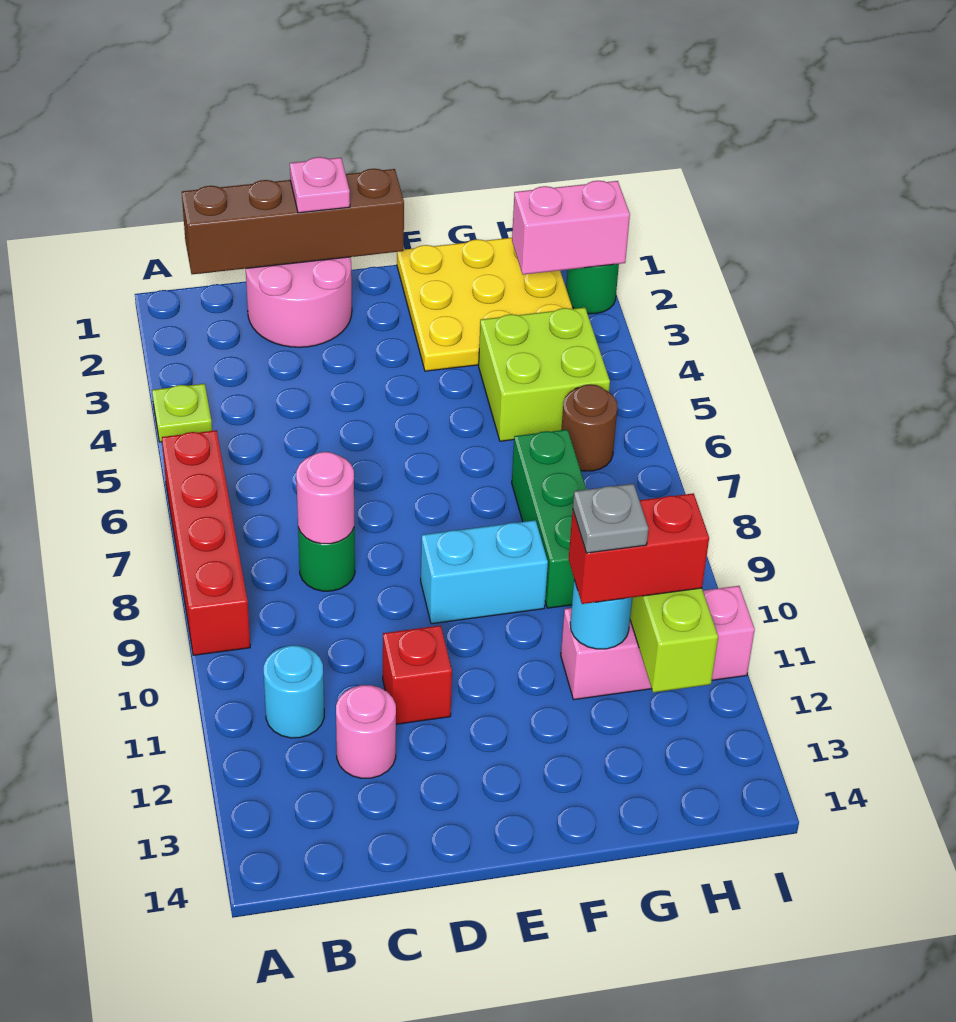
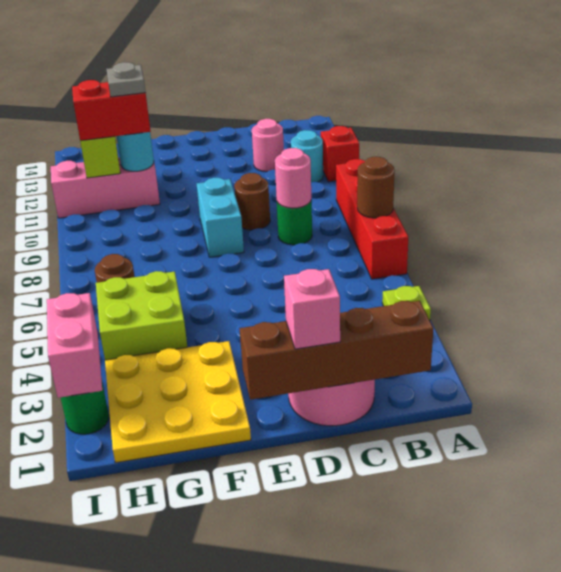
none -> brown round brick A7 level 2
pink plate D1 level 3 -> pink brick D1 level 3
none -> brown round brick D9 level 1
red brick D11 level 1 -> red brick A11 level 1
cyan brick E9:F9 level 1 -> cyan brick E8:E9 level 1
green brick G7:G9 level 1 -> none
pink brick H2:I2 level 2 -> pink brick I2:I3 level 2

